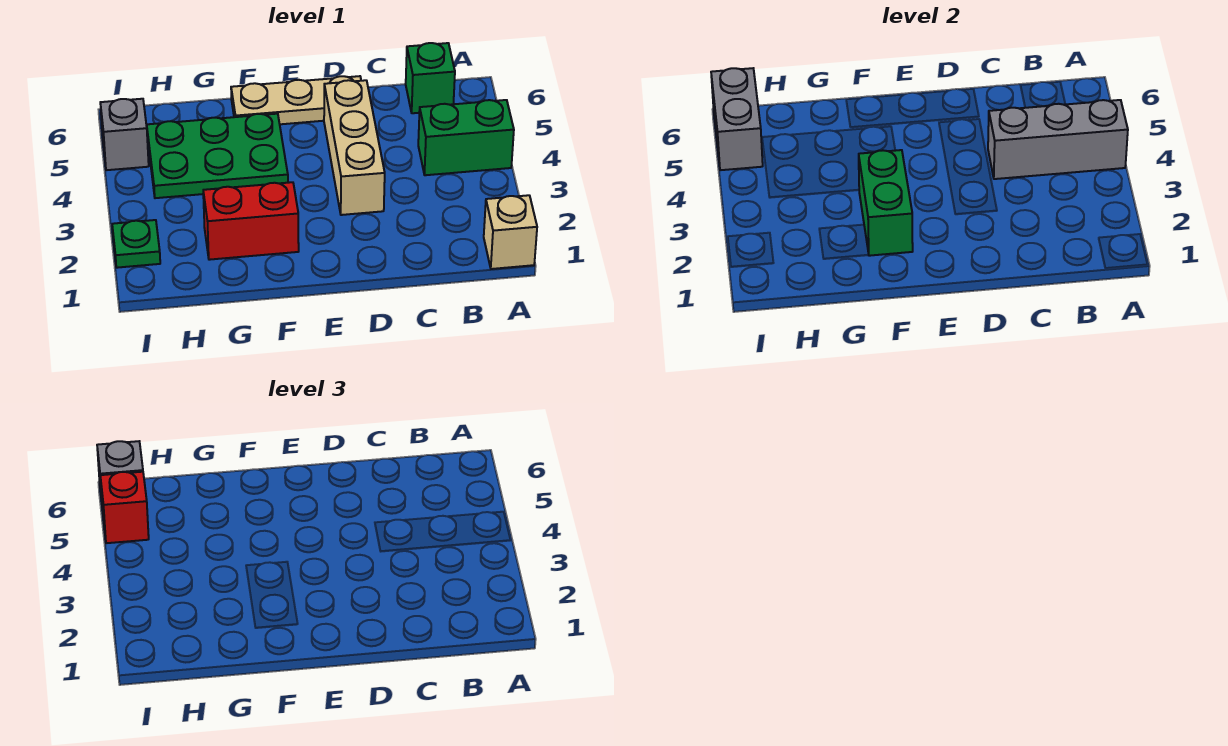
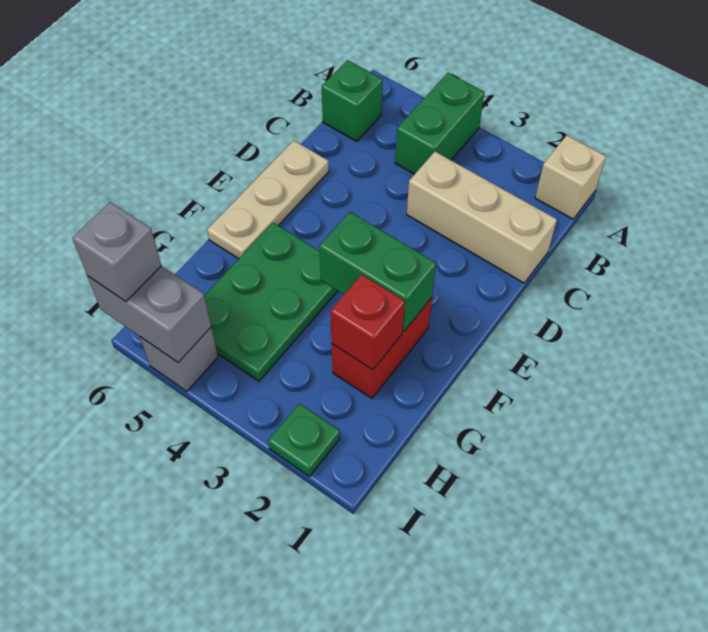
grey brick A4:C4 level 2 -> none
tan brick D3:D5 level 1 -> tan brick C1:C3 level 1
red brick I5 level 3 -> red brick G2 level 2

